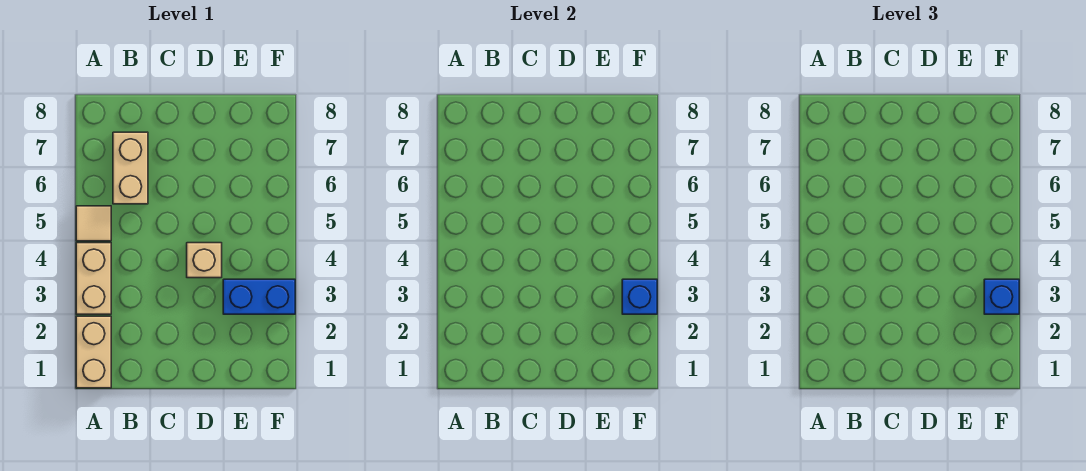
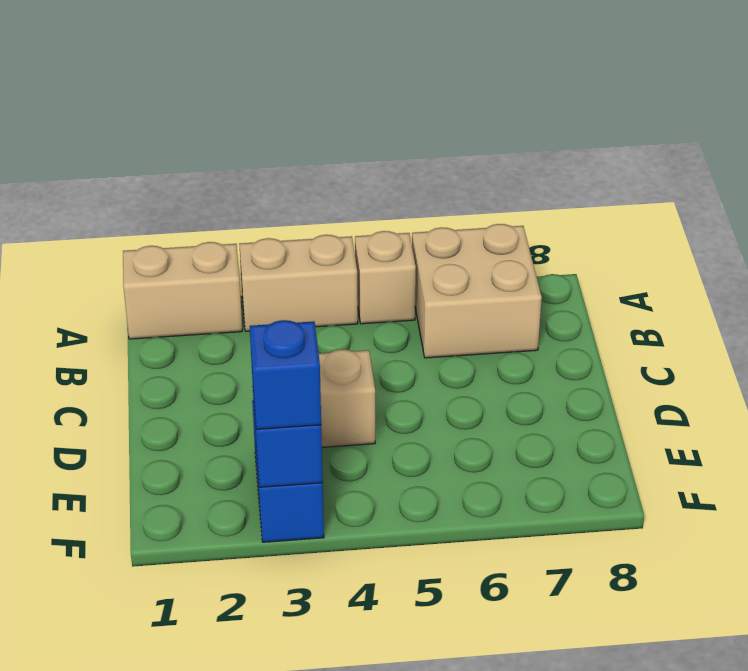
tan tile A5 level 1 -> tan brick A5 level 1
tan brick B6:B7 level 1 -> tan brick A6:B7 level 1

